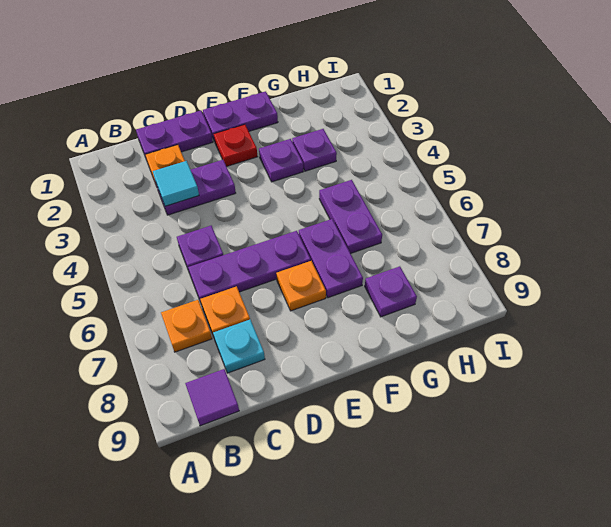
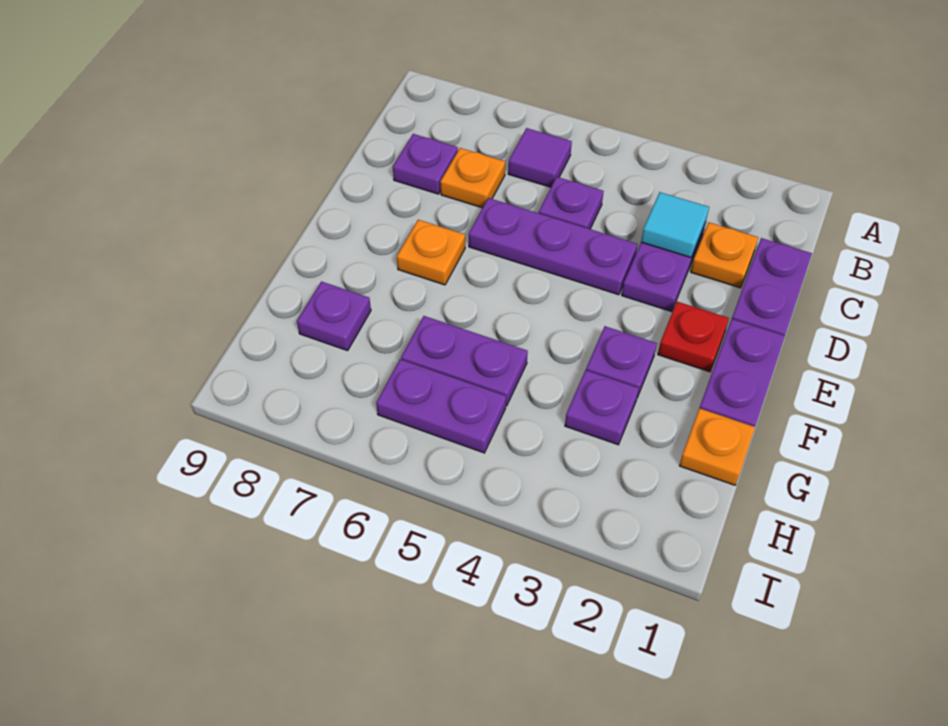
orange plate B7 level 1 -> orange plate G1 level 1
purple tile B9 level 1 -> purple tile B6 level 1
purple plate C6:E6 level 1 -> purple plate D4:D6 level 1
cyan plate C8 level 1 -> purple plate C8 level 1
purple plate F6:F7 level 1 -> purple plate H5:H6 level 1

